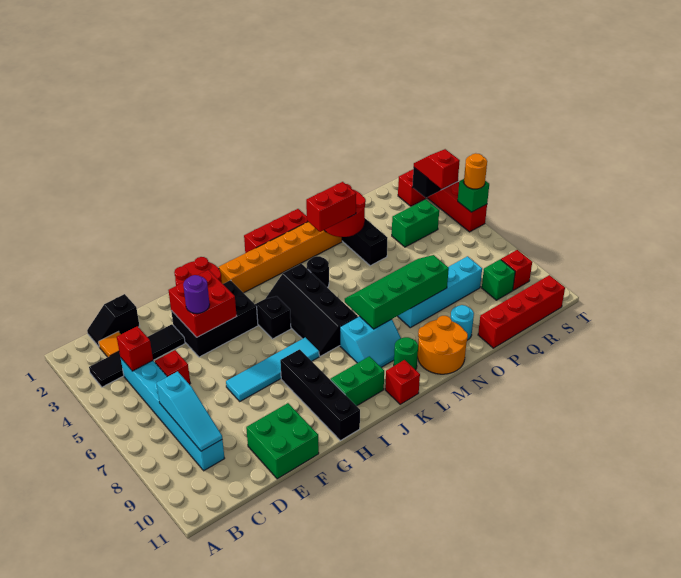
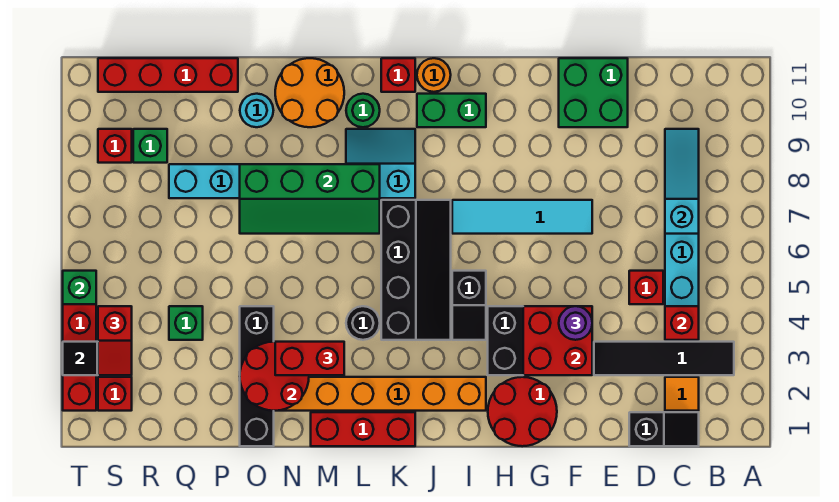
black brick H8:H11 level 1 -> none
green brick Q4:R4 level 1 -> green brick Q4 level 1
orange round brick T5 level 3 -> orange round brick J11 level 1

